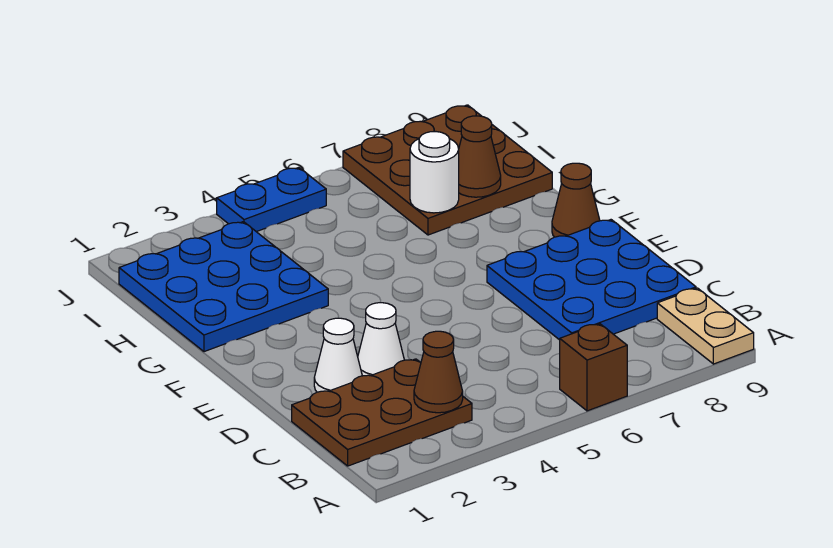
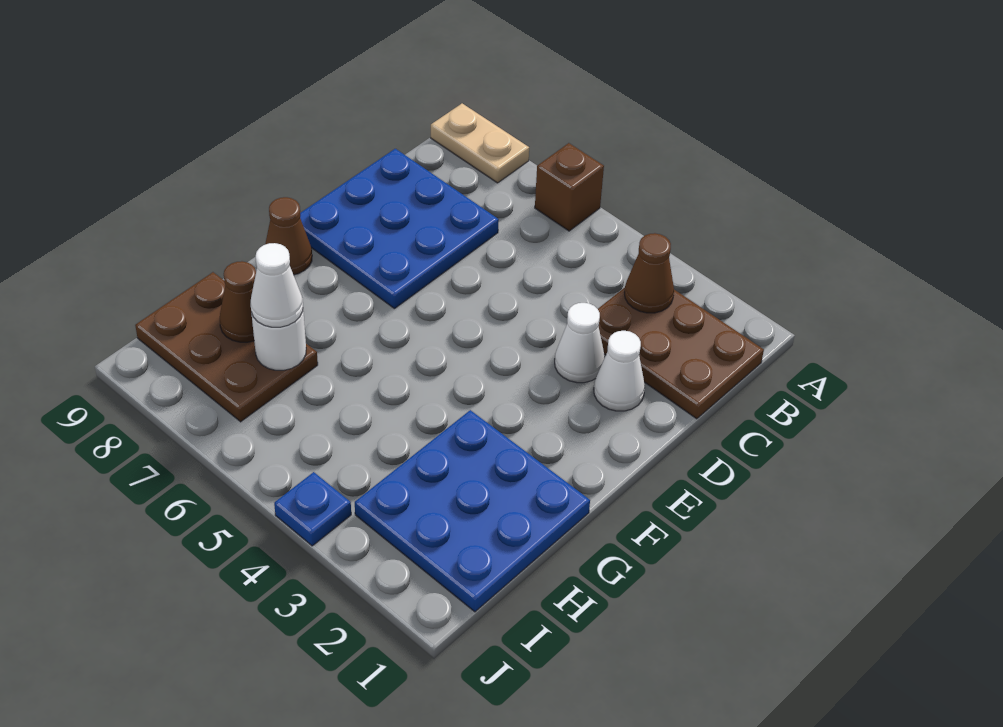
tan plate A9:B9 level 1 -> tan plate A8:A9 level 1
brown plate H7:J9 level 1 -> brown plate H7:I9 level 1
none -> white cone H7 level 3
blue plate J4:J5 level 1 -> blue plate J4 level 1

